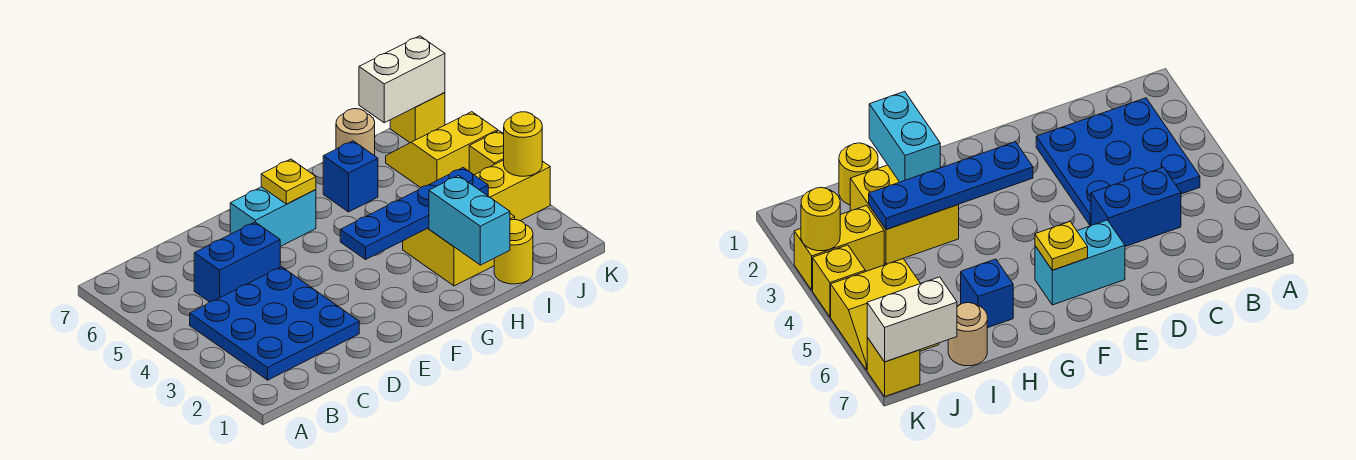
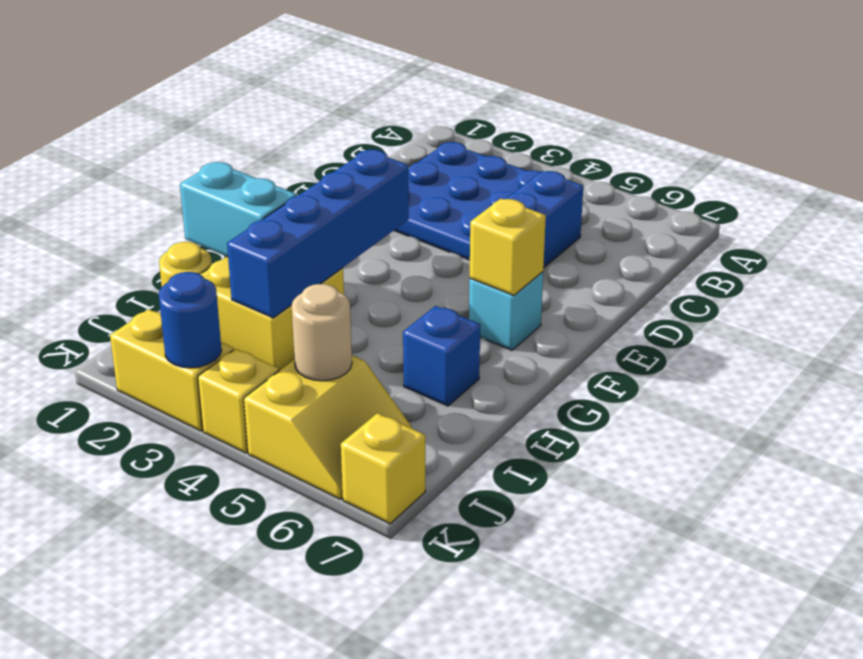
cyan brick E6:F6 level 1 -> cyan brick F6 level 1
blue plate F3:I3 level 2 -> blue brick F3:I3 level 2
yellow plate F6 level 2 -> yellow brick F6 level 2
tan round brick I7 level 1 -> tan round brick J5 level 2
yellow brick J3:K3 level 1 -> yellow brick K2:K3 level 1
white brick J7:K7 level 2 -> none
yellow round brick K3 level 2 -> blue round brick K3 level 2

